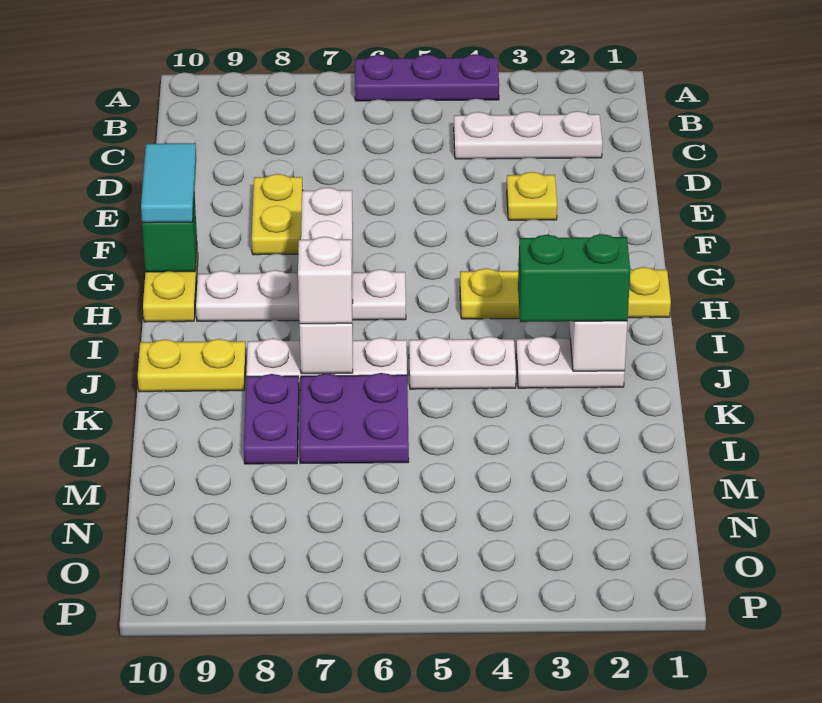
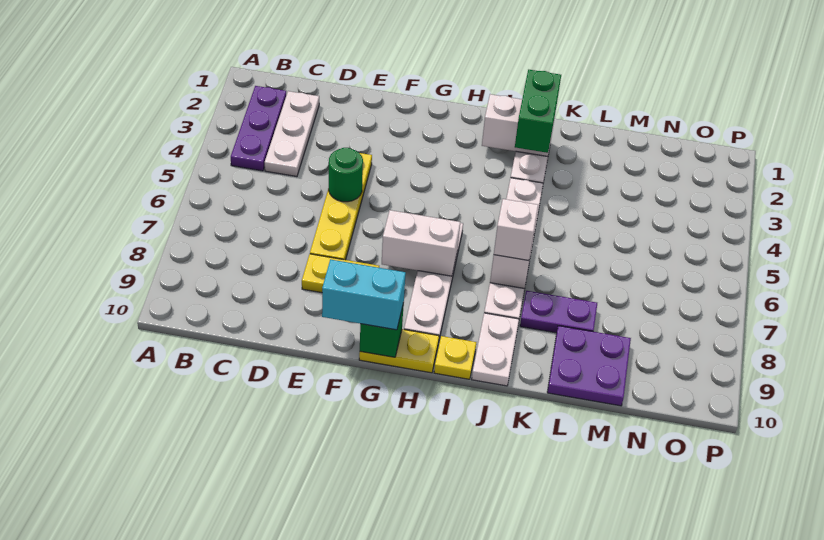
purple plate A4:A6 level 1 -> purple plate B2:B4 level 1
yellow plate E3 level 1 -> yellow plate I10 level 1
none -> green round brick E5 level 2
cyan tile F10:G10 level 3 -> cyan brick F10:G10 level 3
yellow plate H1:H4 level 1 -> yellow plate E4:E7 level 1
yellow plate J9:J10 level 1 -> white plate J9:J10 level 1
purple plate K6:L7 level 1 -> purple plate L9:M10 level 1

